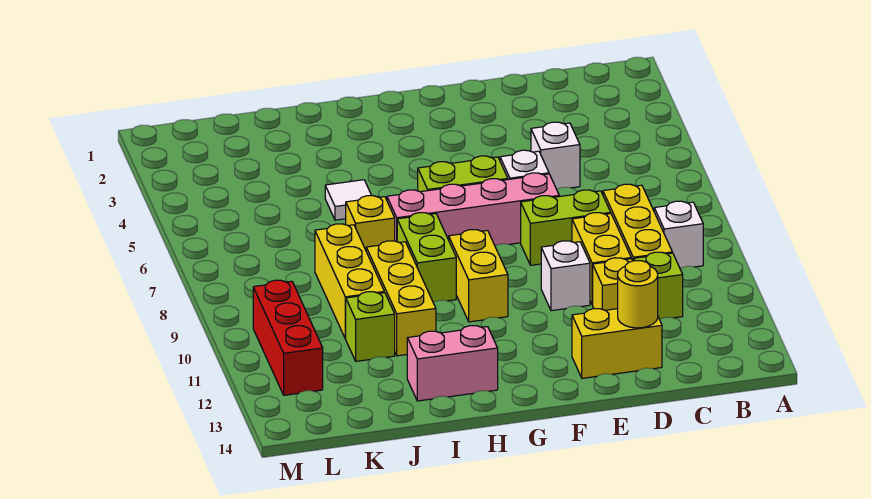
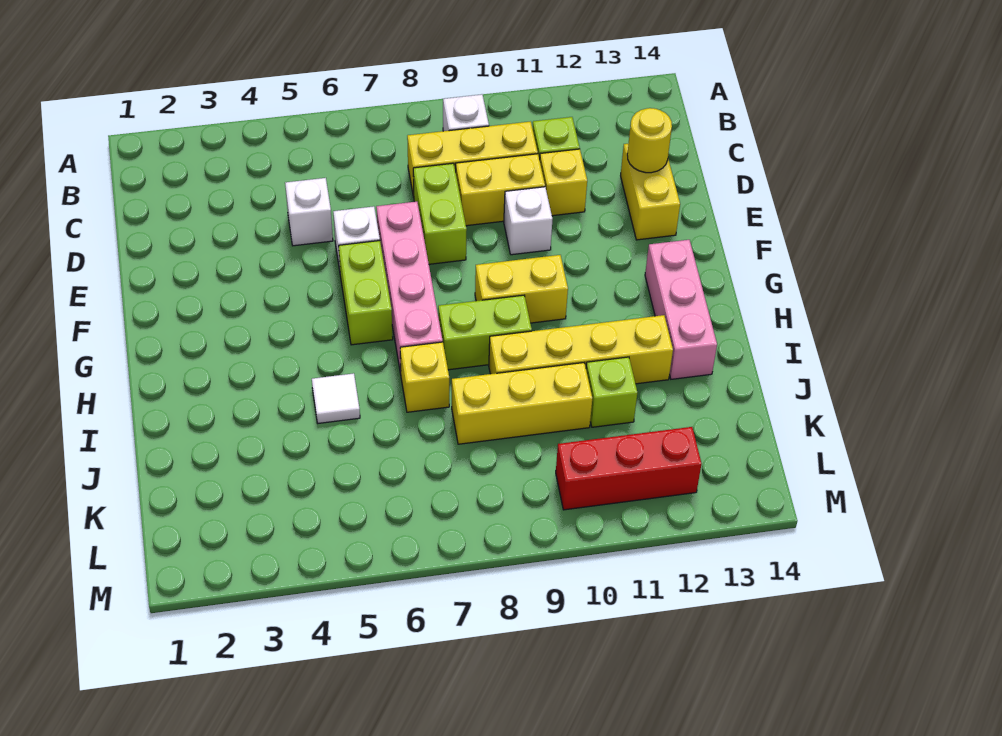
pink brick H13:I13 level 1 -> pink brick G13:I13 level 1
yellow brick I9:I11 level 1 -> yellow brick I9:I12 level 1

